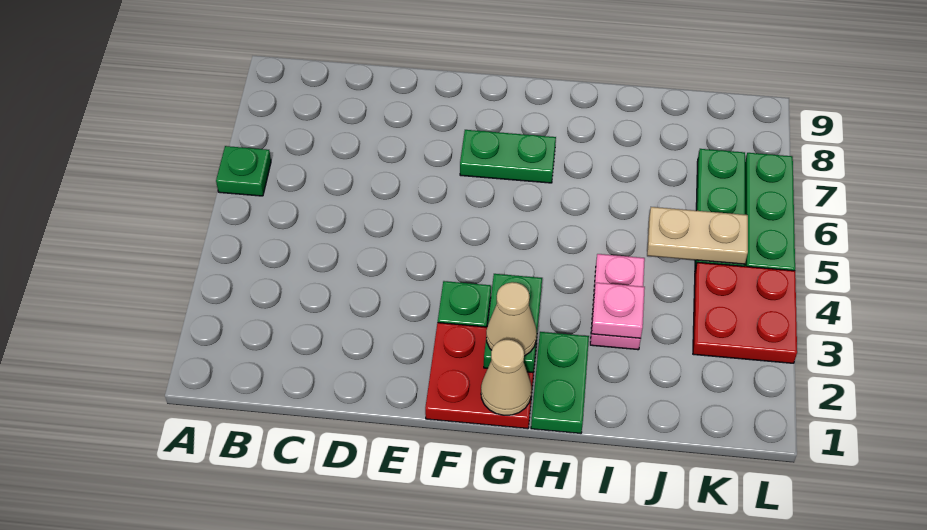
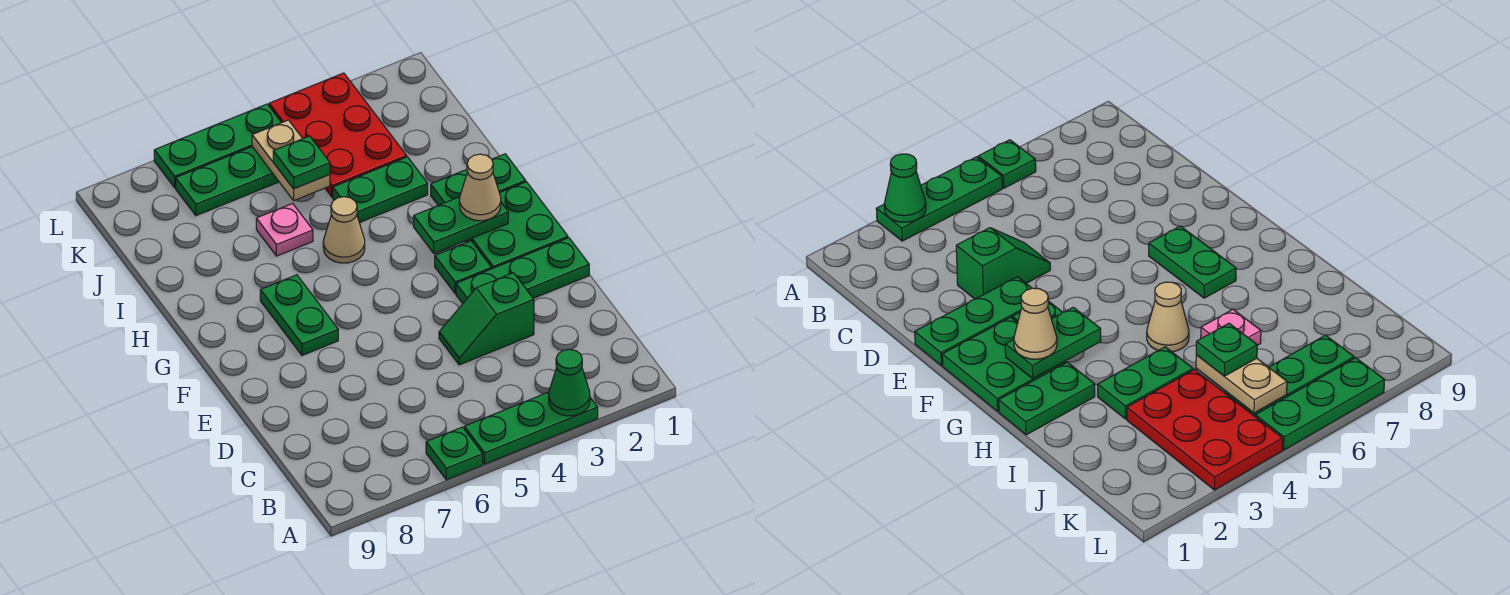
none -> green plate A3:A5 level 1
none -> green cone A3 level 2
none -> green slope D3:D4 level 1 top 3
none -> green plate E1:E3 level 1
red plate F1:G2 level 1 -> green plate F1:G2 level 1
tan cone G1 level 2 -> tan cone H5 level 1
pink plate I3:I4 level 1 -> green plate I3:I4 level 1
pink plate I3 level 2 -> pink plate I6 level 1
none -> green plate J5 level 3
red plate K3:L4 level 1 -> red plate J3:L4 level 1

